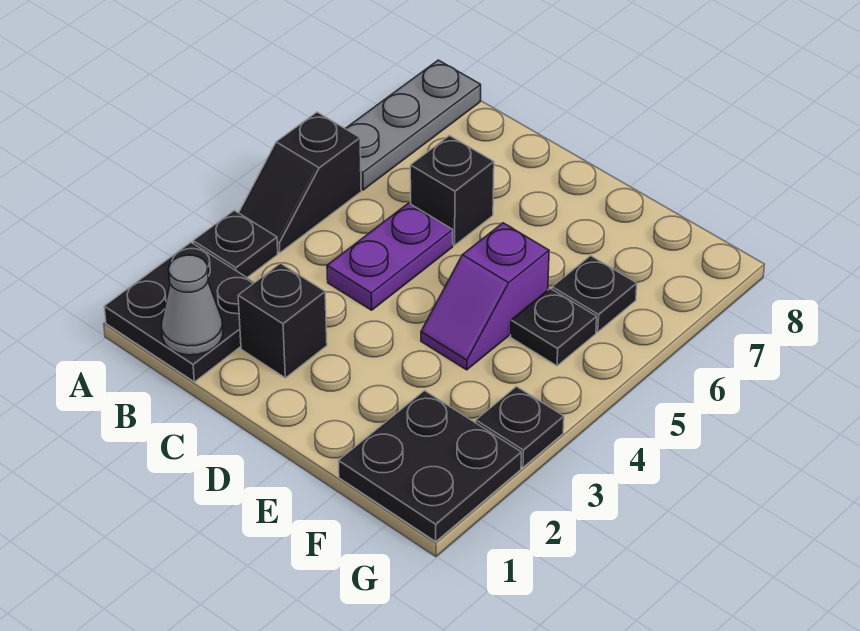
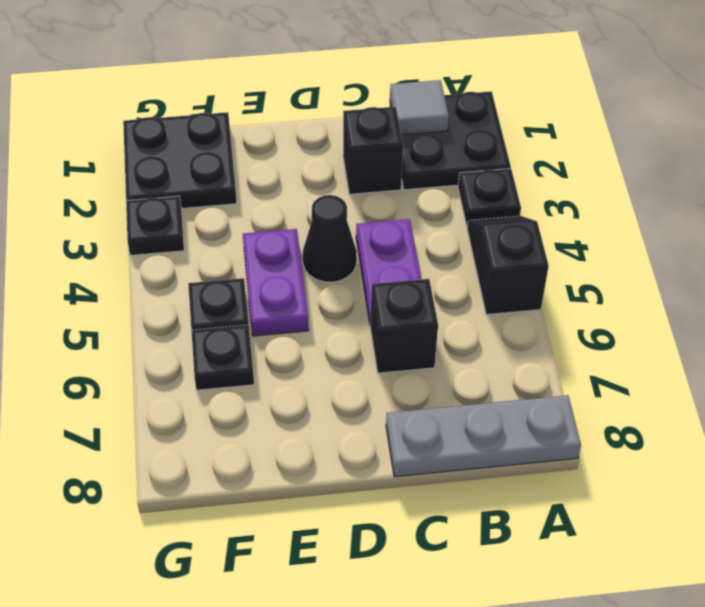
grey plate A6:A8 level 1 -> grey plate A8:C8 level 1
grey cone B1 level 2 -> grey tile B1 level 2
none -> black cone D4 level 1
purple slope E4:E5 level 1 top 5 -> purple plate E4:E5 level 1

